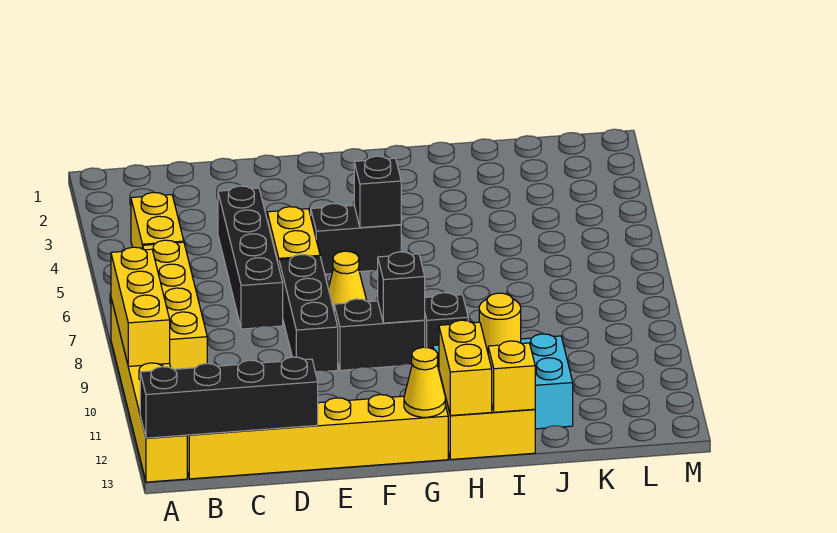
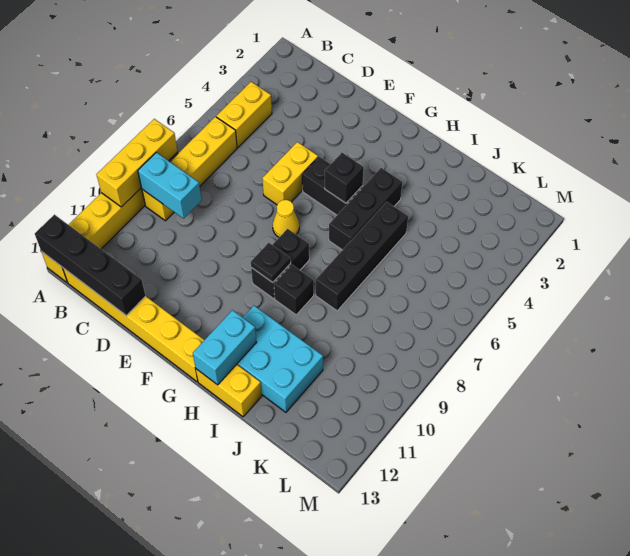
none -> cyan brick B9:C9 level 2
black brick D4:D7 level 1 -> black brick I5:I8 level 1
black brick E7:E9 level 1 -> black brick H4:H6 level 1
black brick F9:G9 level 1 -> black brick G8:G9 level 1
black brick G9 level 2 -> black plate G9 level 2
yellow cone G13 level 2 -> none
yellow brick H12:H13 level 2 -> cyan brick H12:H13 level 2
yellow round brick I11 level 2 -> none
yellow brick I13 level 2 -> none

